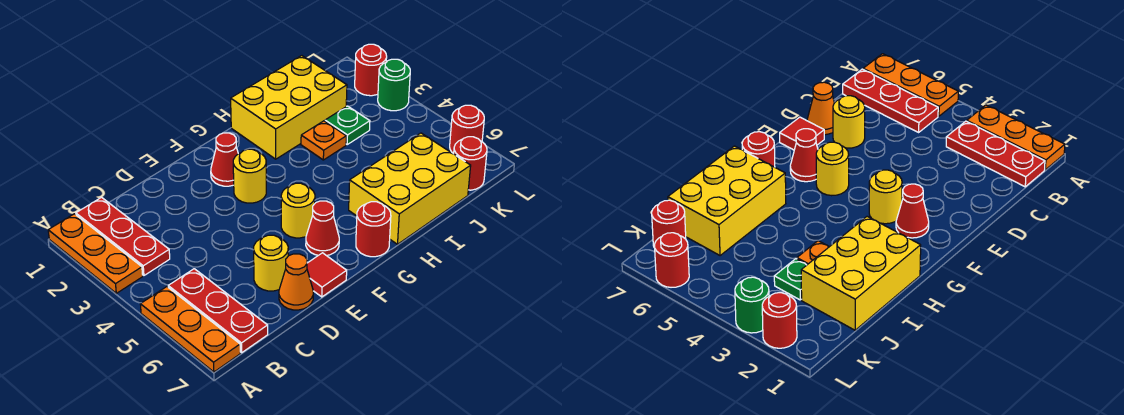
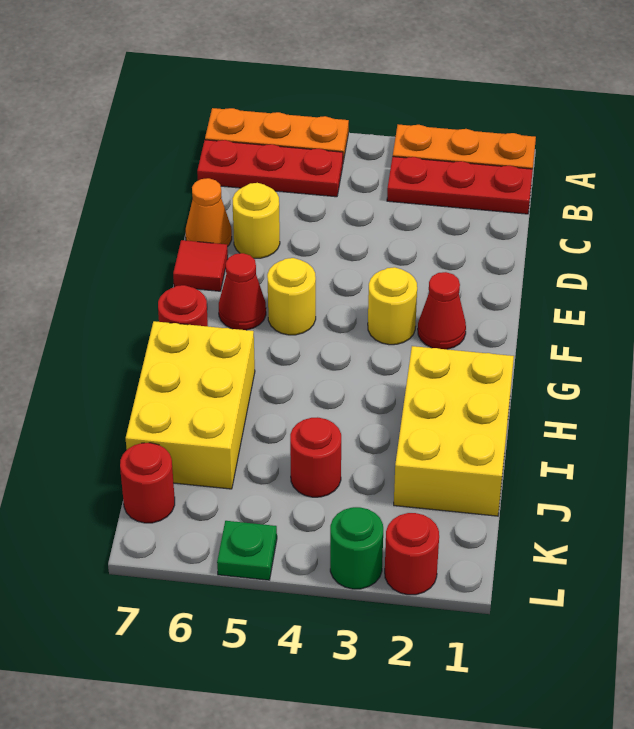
orange plate I3 level 1 -> none
green plate J3 level 1 -> green plate L5 level 1
red round brick L6 level 1 -> red round brick J4 level 1

